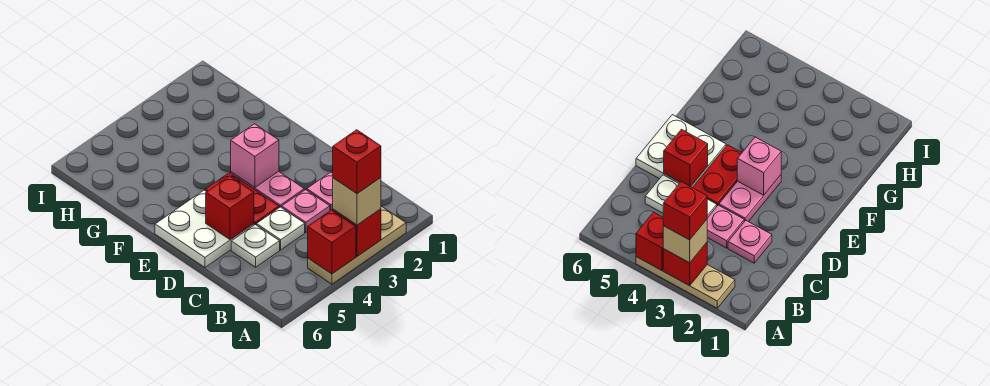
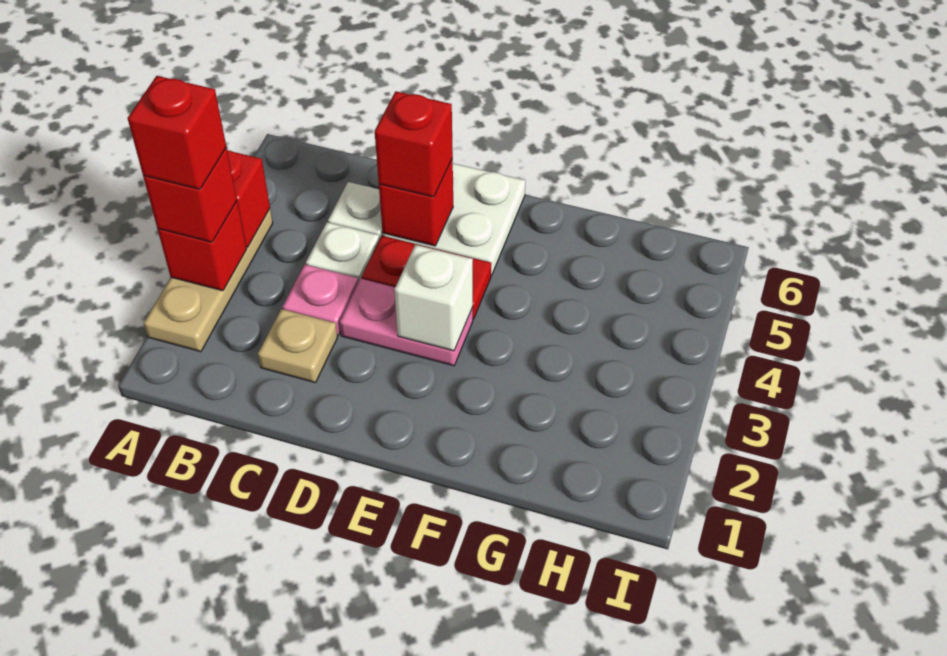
tan brick A3 level 3 -> red brick A3 level 3
pink plate C2 level 1 -> tan plate C2 level 1
none -> red brick D5 level 3
pink brick E3 level 2 -> white brick E3 level 2

